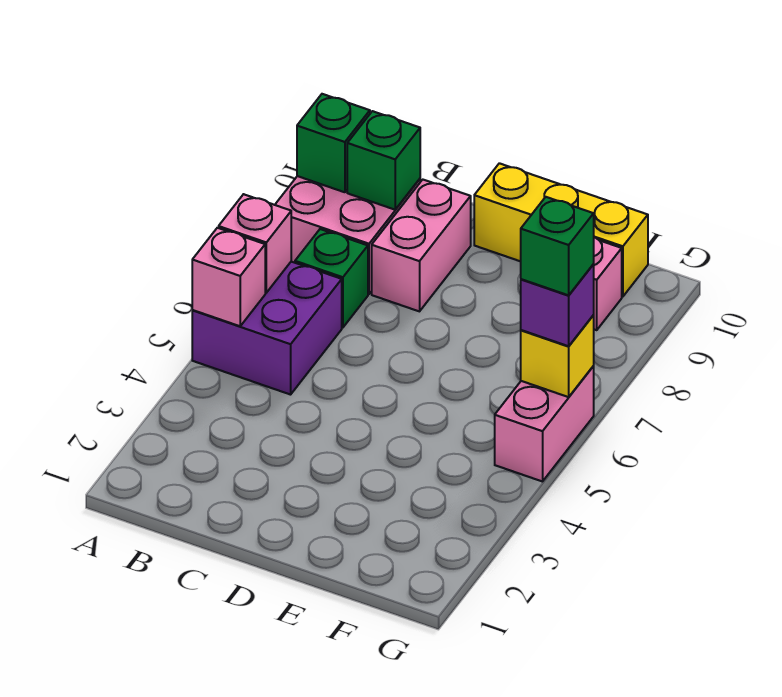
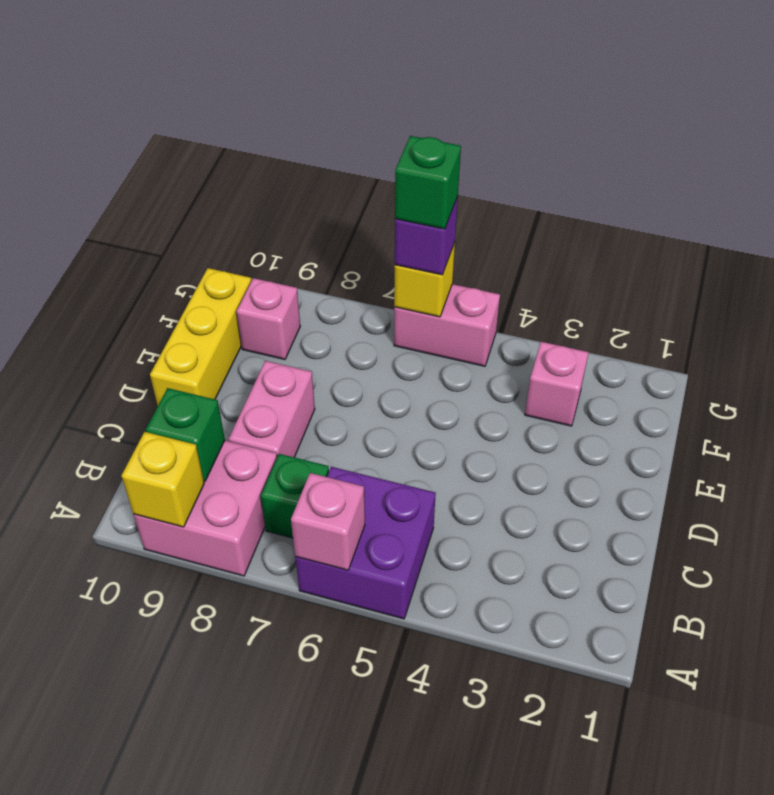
pink brick A5 level 2 -> pink brick F3 level 1
green brick A9 level 2 -> yellow brick A9 level 2
pink brick C8:C9 level 1 -> pink brick C8:D8 level 1

